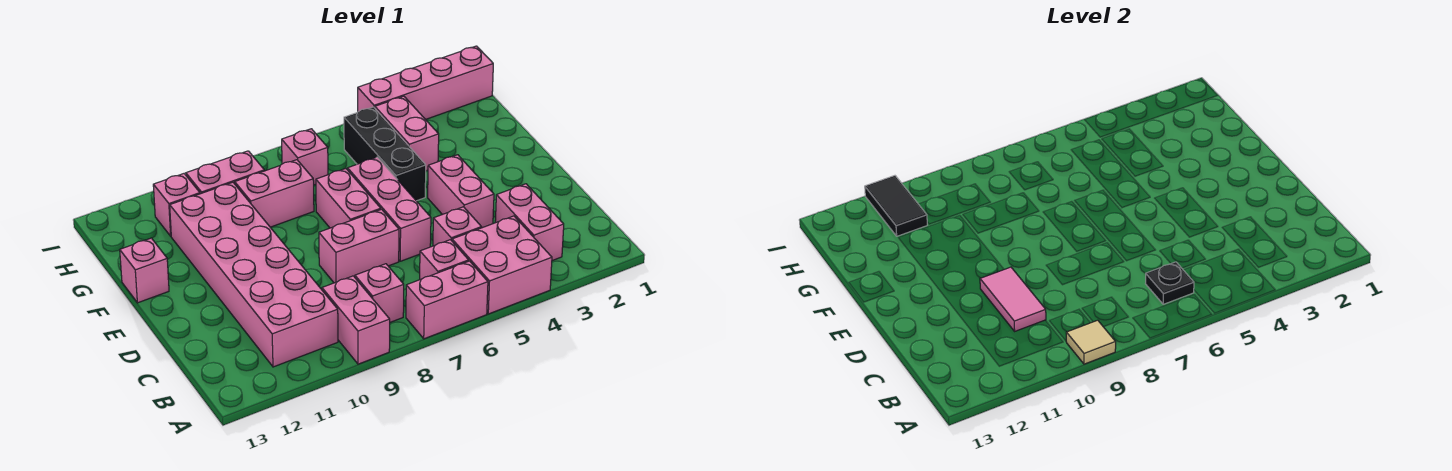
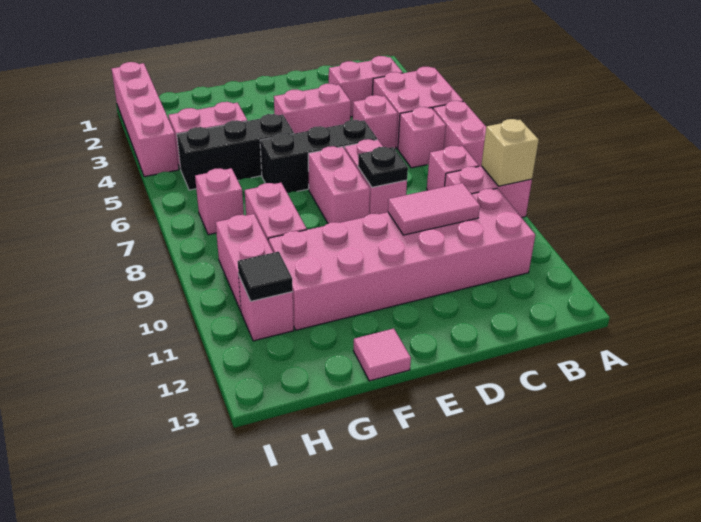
tan tile A9 level 2 -> tan brick A9 level 2
black plate B6 level 2 -> black plate D8 level 2
pink brick D6:F6 level 1 -> black brick D6:F6 level 1
pink brick E7:F7 level 1 -> pink brick E7:E8 level 1
pink brick F13 level 1 -> pink tile F13 level 1
black tile H11:I11 level 2 -> black tile H11 level 2

